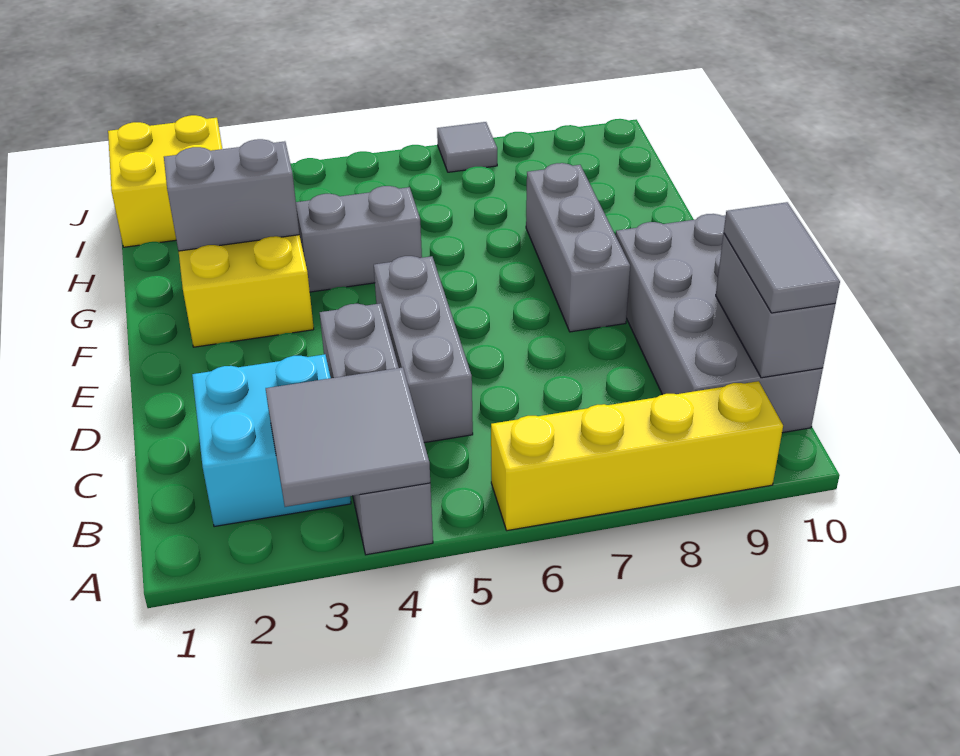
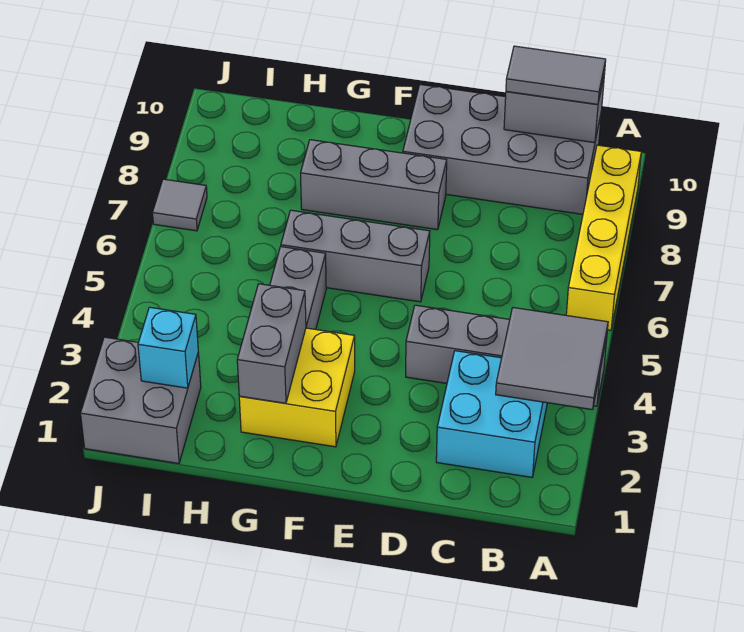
grey brick C5:E5 level 1 -> grey brick E6:G6 level 1
yellow brick I1:J2 level 1 -> grey brick I1:J2 level 1
none -> cyan brick I2 level 2

